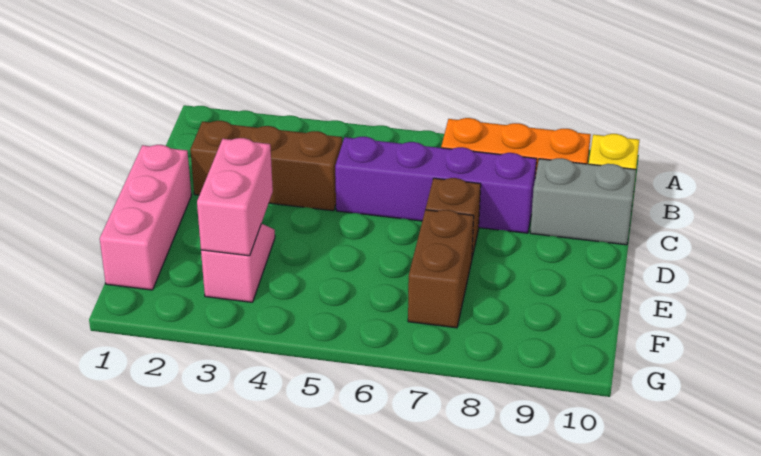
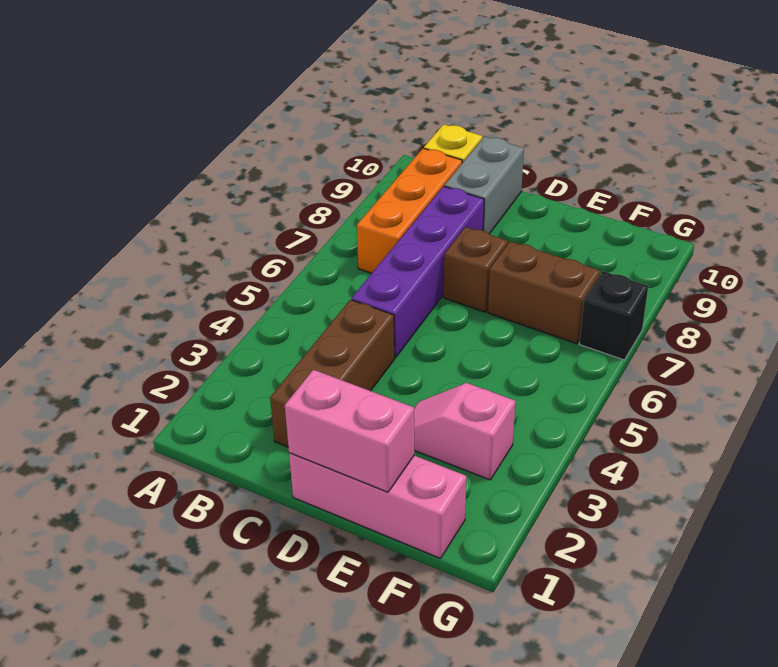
pink brick E3:F3 level 2 -> pink brick D1:E1 level 2
none -> black brick G7 level 1

